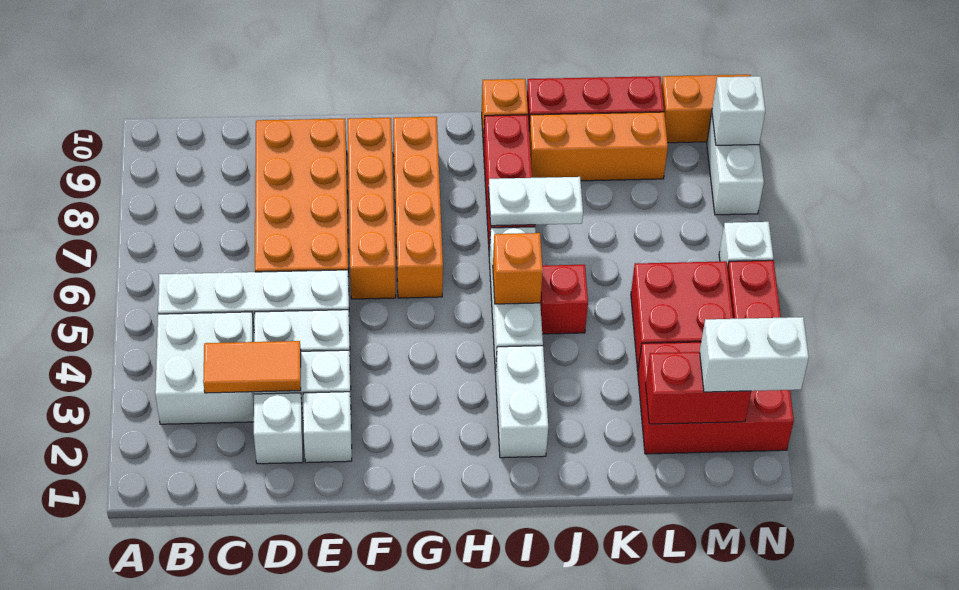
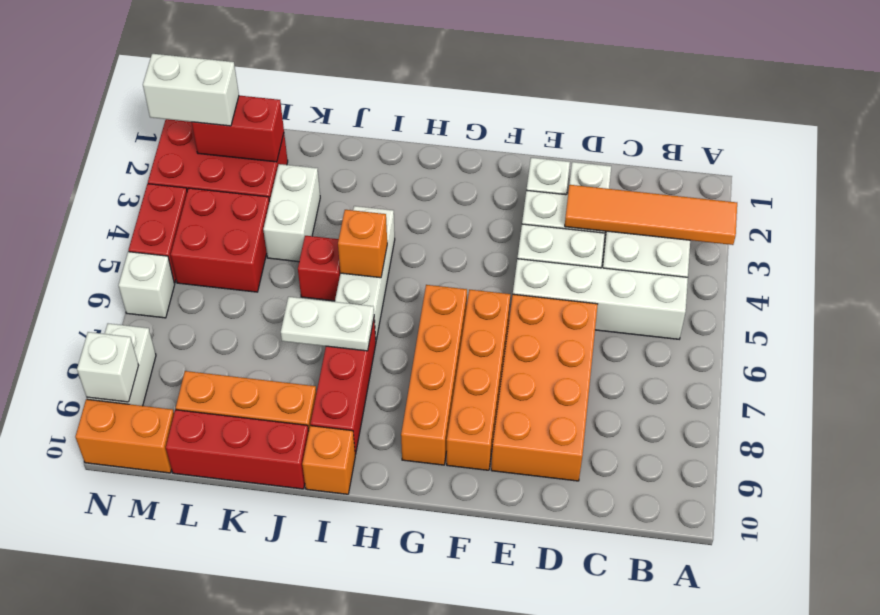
orange tile C3:D3 level 2 -> orange tile A3:D3 level 2
white brick I2:I3 level 1 -> white brick K3:K4 level 1

